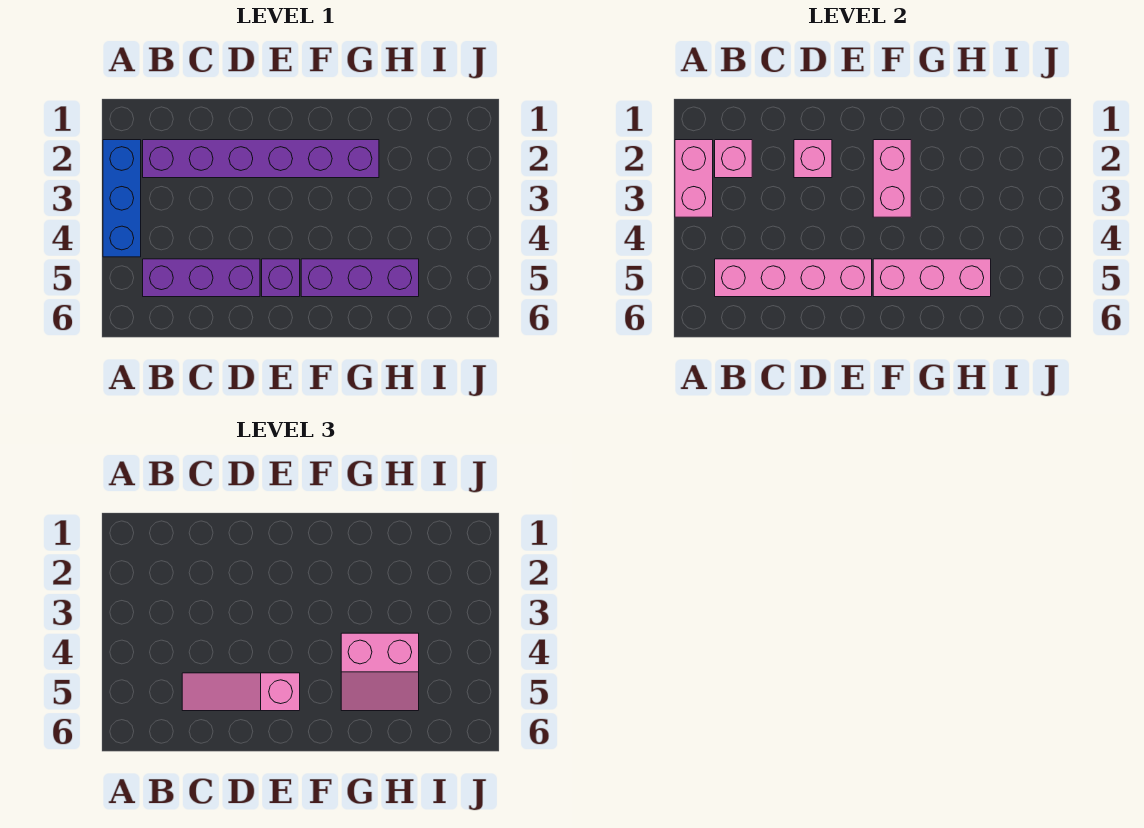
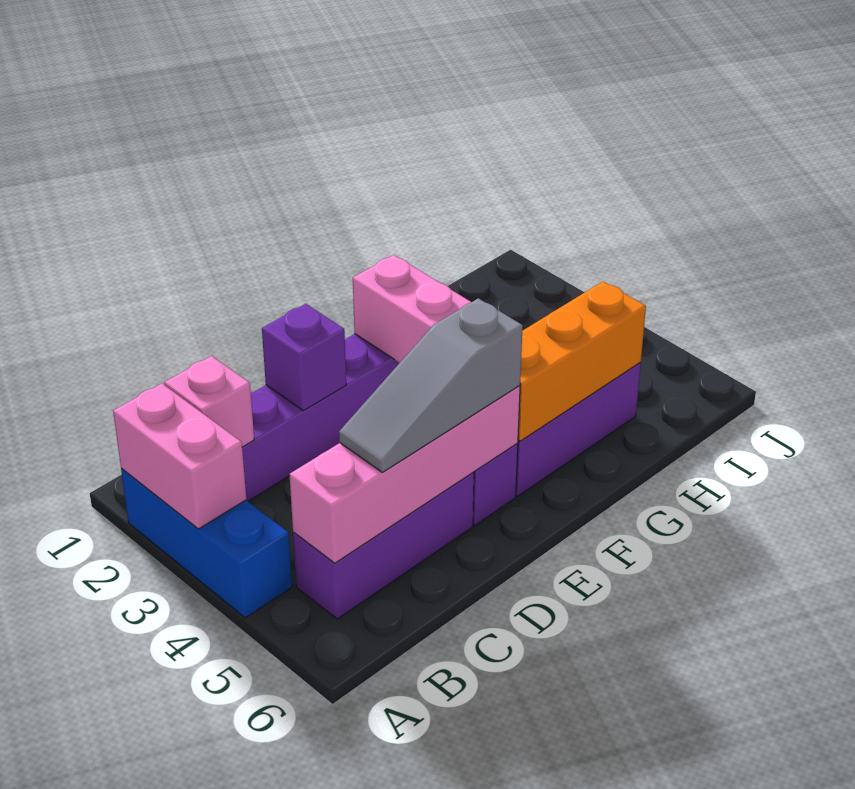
pink slope C5:E5 level 3 top E -> grey slope C5:E5 level 3 top E
pink brick D2 level 2 -> purple brick D2 level 2
pink brick F5:H5 level 2 -> orange brick F5:H5 level 2
pink slope G4:H5 level 3 top 4 -> none

